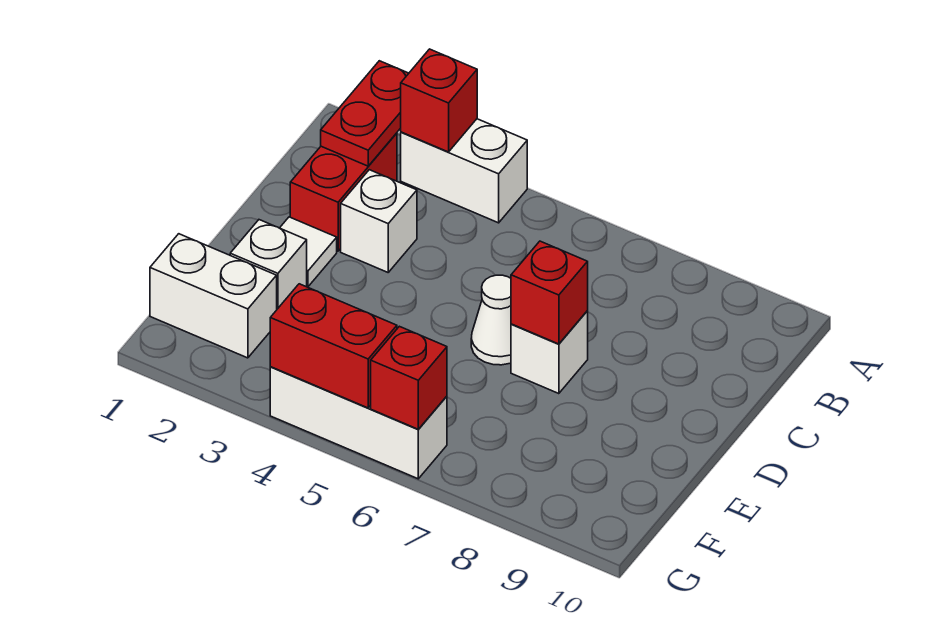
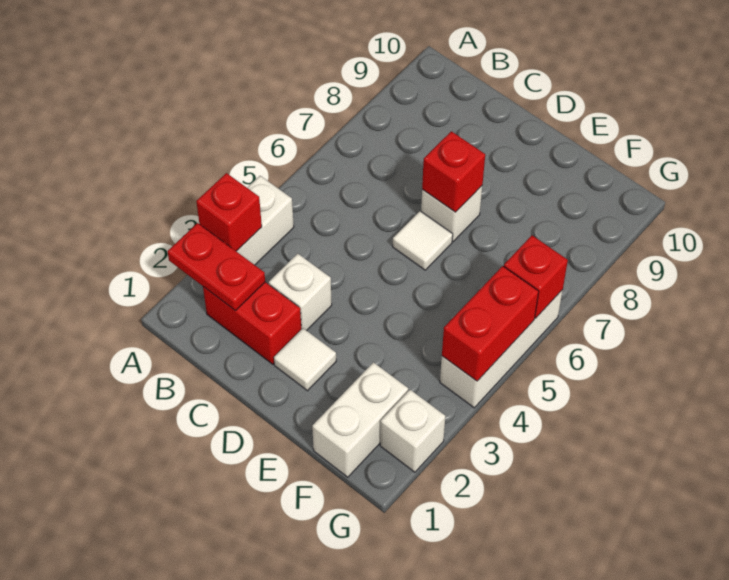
white cone D6 level 1 -> white tile D6 level 1
white brick E2 level 1 -> white brick G2 level 1

